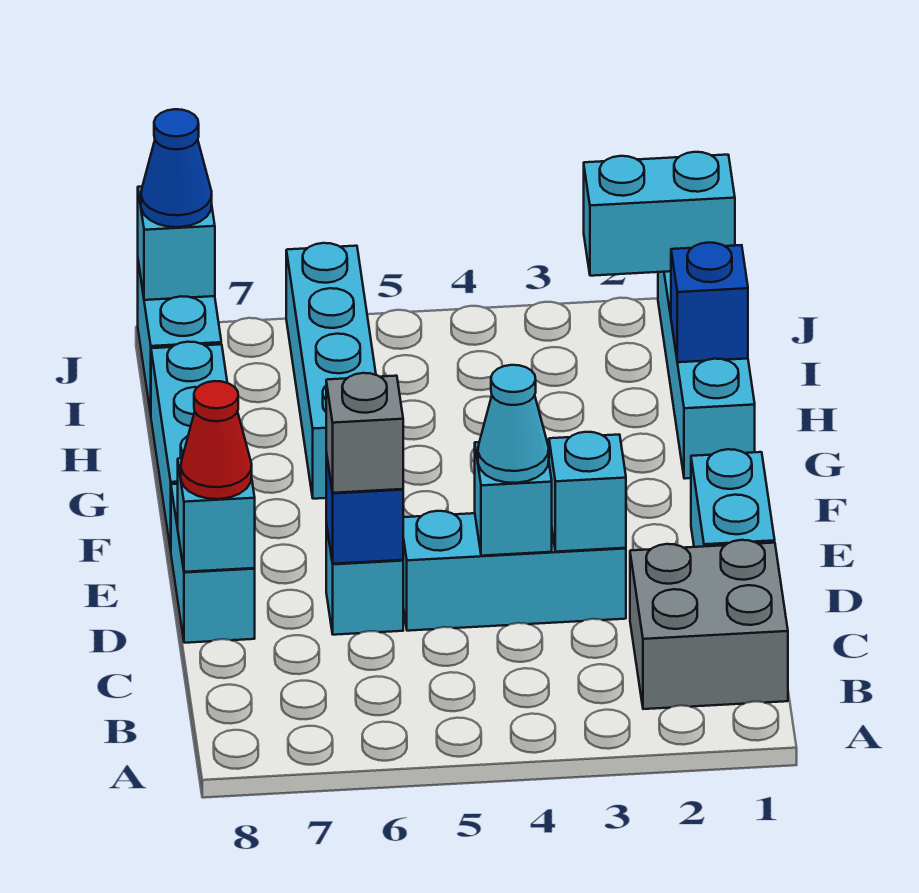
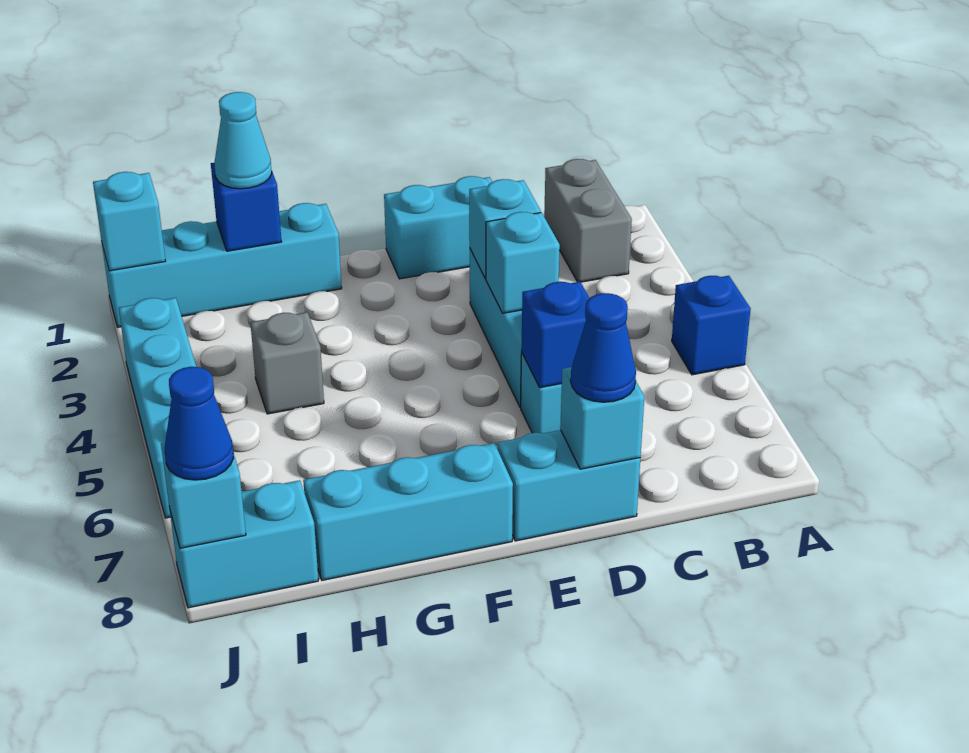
none -> blue brick A5 level 1
grey brick B1:C2 level 1 -> grey brick B1:B2 level 1
cyan cone D4 level 3 -> cyan cone H1 level 3
grey brick D6 level 3 -> grey brick H4 level 1
red cone D8 level 3 -> blue cone D8 level 3
cyan brick G6:J6 level 1 -> cyan brick J3:J6 level 1
cyan brick J1:J2 level 2 -> cyan brick J1 level 2

